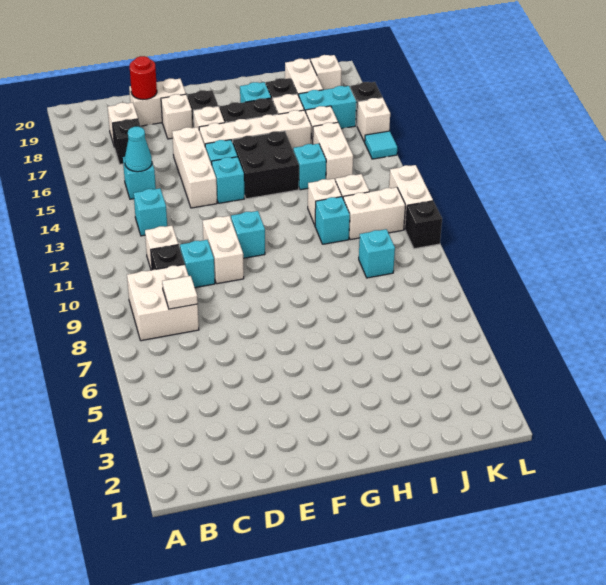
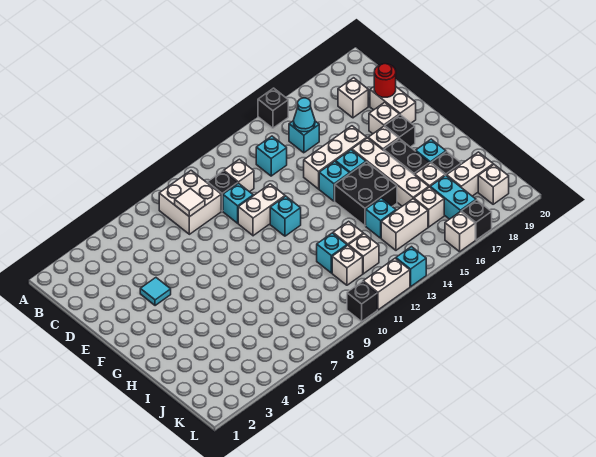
black brick C17 level 1 -> black brick A15 level 1
cyan brick J9 level 1 -> cyan brick L13 level 1
white brick J11:K11 level 1 -> white brick J11 level 1
cyan tile L15 level 1 -> cyan tile E4 level 1

